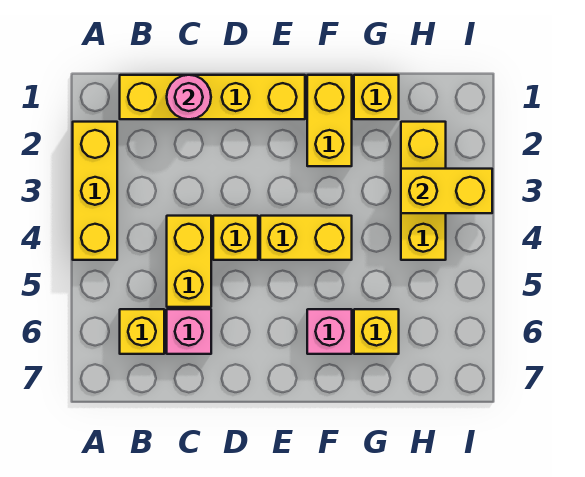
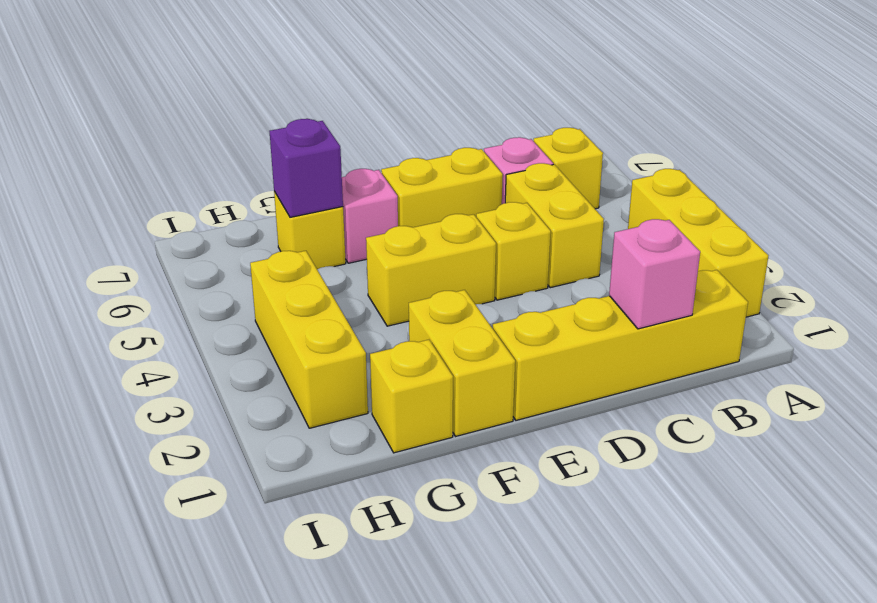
pink round brick C1 level 2 -> pink brick C1 level 2
none -> purple brick G6 level 2
yellow brick H3:I3 level 2 -> yellow brick D6:E6 level 1

